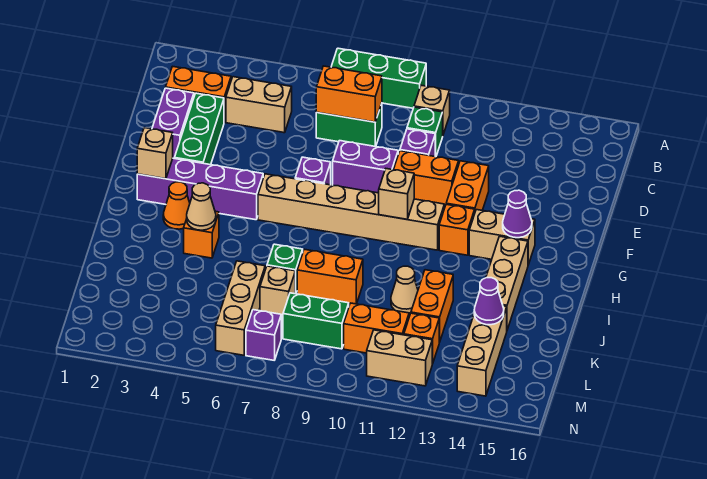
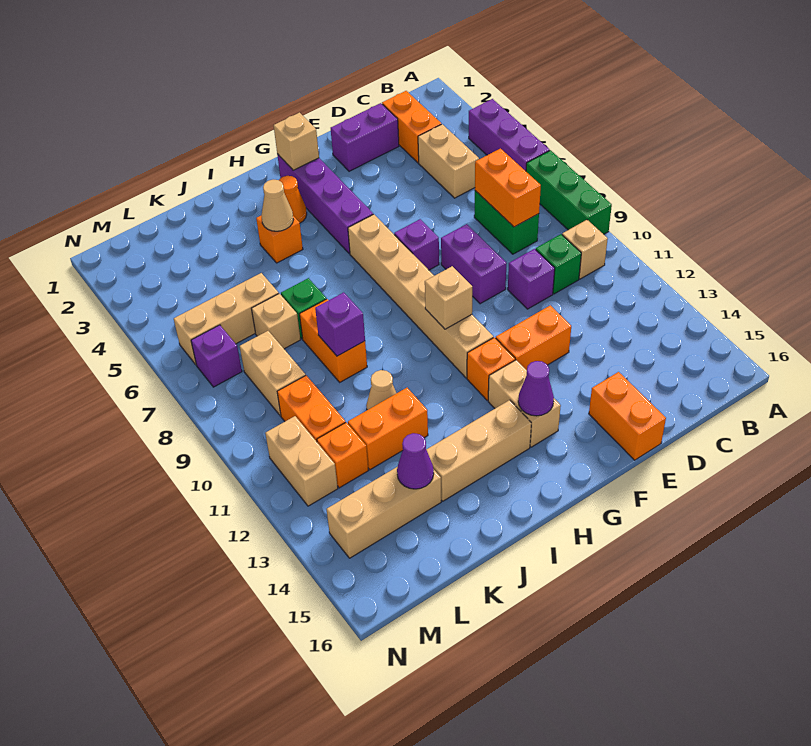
none -> purple brick A4:A6 level 1
green brick D3:F3 level 1 -> none
orange brick E10:E11 level 1 -> orange brick E15:E16 level 1
none -> purple brick J9 level 2
green brick L8:L9 level 1 -> tan brick L8:L9 level 1

